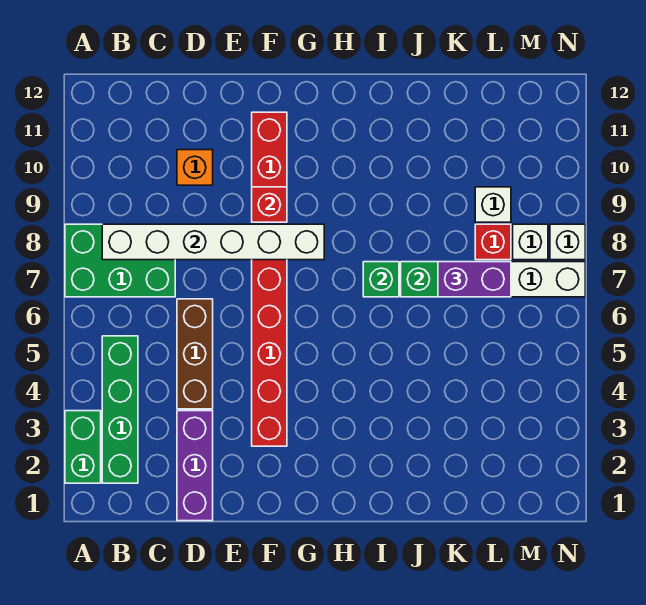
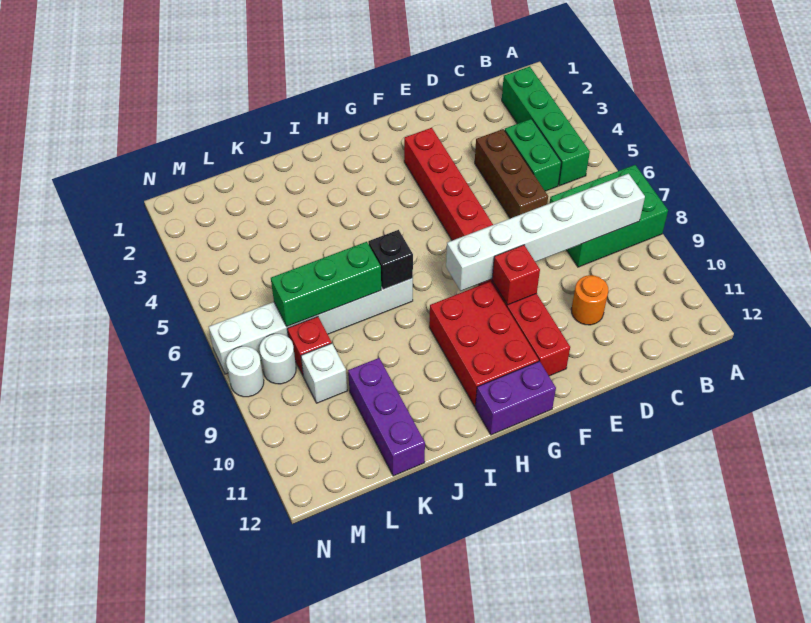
green brick A2:A3 level 1 -> green brick C4:C5 level 1
purple brick D1:D3 level 1 -> purple brick K10:K12 level 1
orange brick D10 level 1 -> orange round brick D10 level 1
none -> red brick G9:H11 level 1
green brick I7 level 2 -> black brick I7 level 2
purple brick K7:L7 level 3 -> purple brick G12:H12 level 1
white brick M8 level 1 -> white round brick M8 level 1
white brick N8 level 1 -> white round brick N8 level 1

